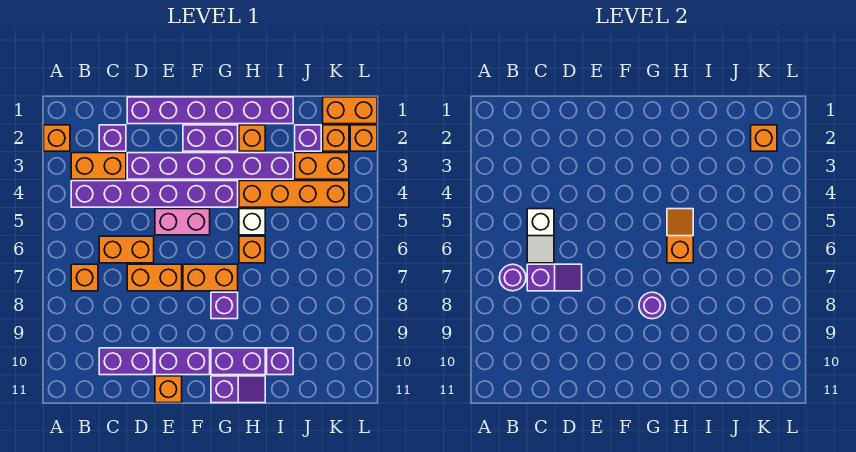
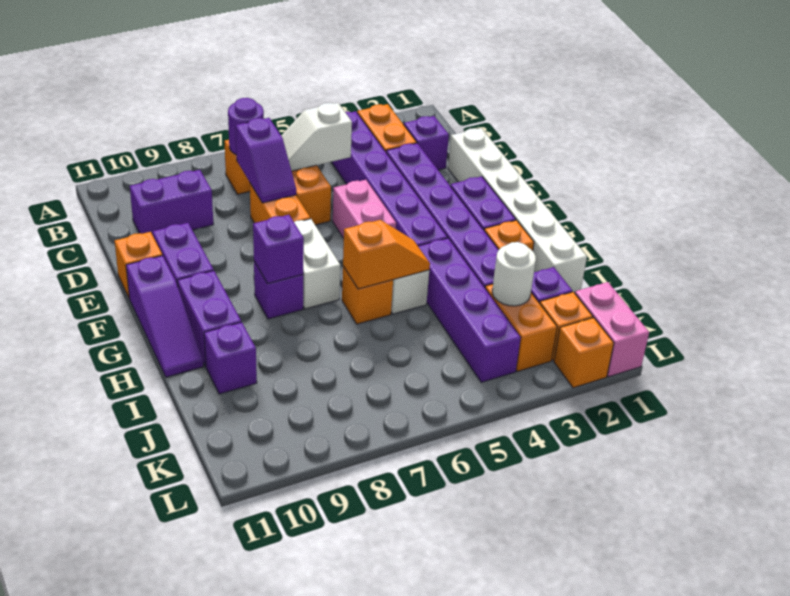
orange brick A2 level 1 -> none
purple brick C10:D10 level 1 -> purple brick C9:C10 level 1
purple brick D1:I1 level 1 -> white brick D1:I1 level 1
orange brick F7:G7 level 1 -> white brick F7:G7 level 1
purple round brick G8 level 2 -> purple brick G8 level 2
purple slope G11:H11 level 1 top G -> purple slope F11:H11 level 1 top F
orange brick H4:K4 level 1 -> purple brick H4:K4 level 1
none -> white round brick J3 level 2
orange brick K1:L1 level 1 -> pink brick K1:L1 level 1
orange brick K2 level 2 -> none

